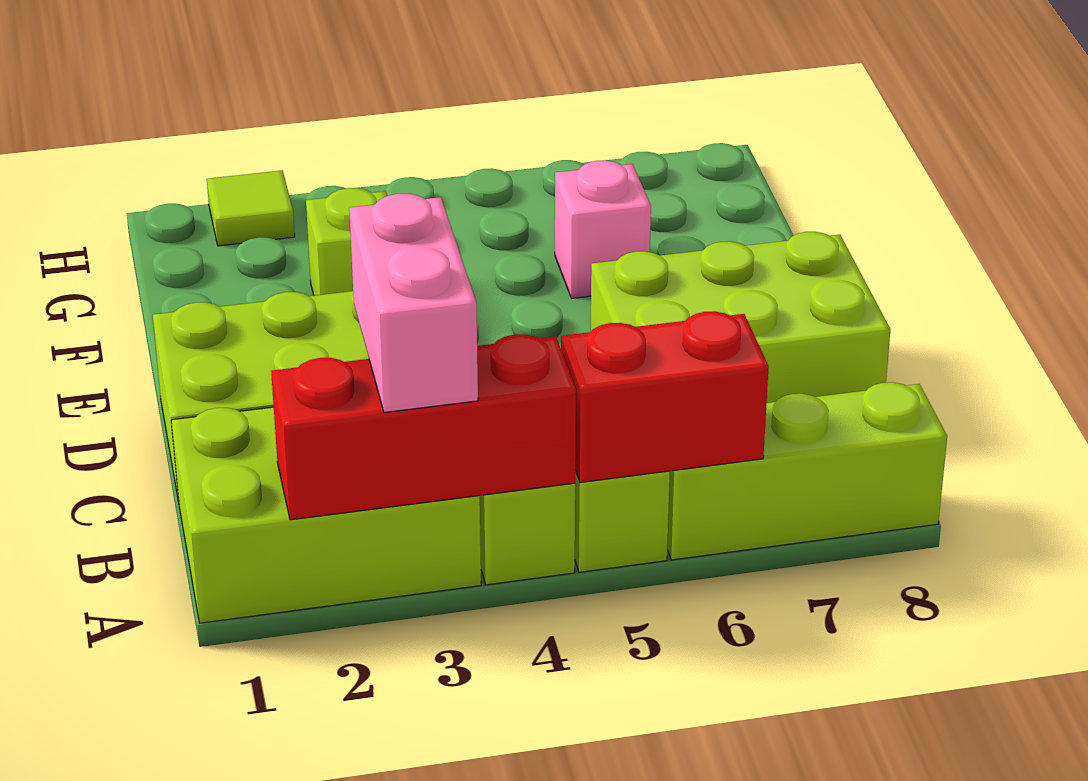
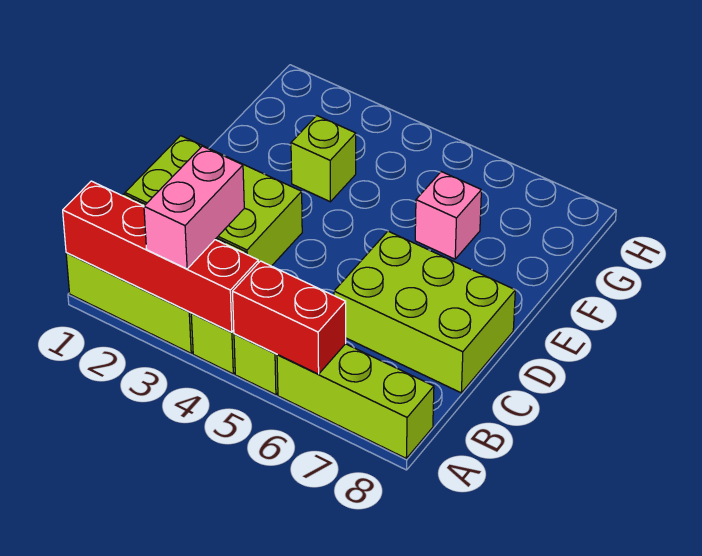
red brick A2:A4 level 2 -> red brick A1:A4 level 2
lime tile H2 level 1 -> none

